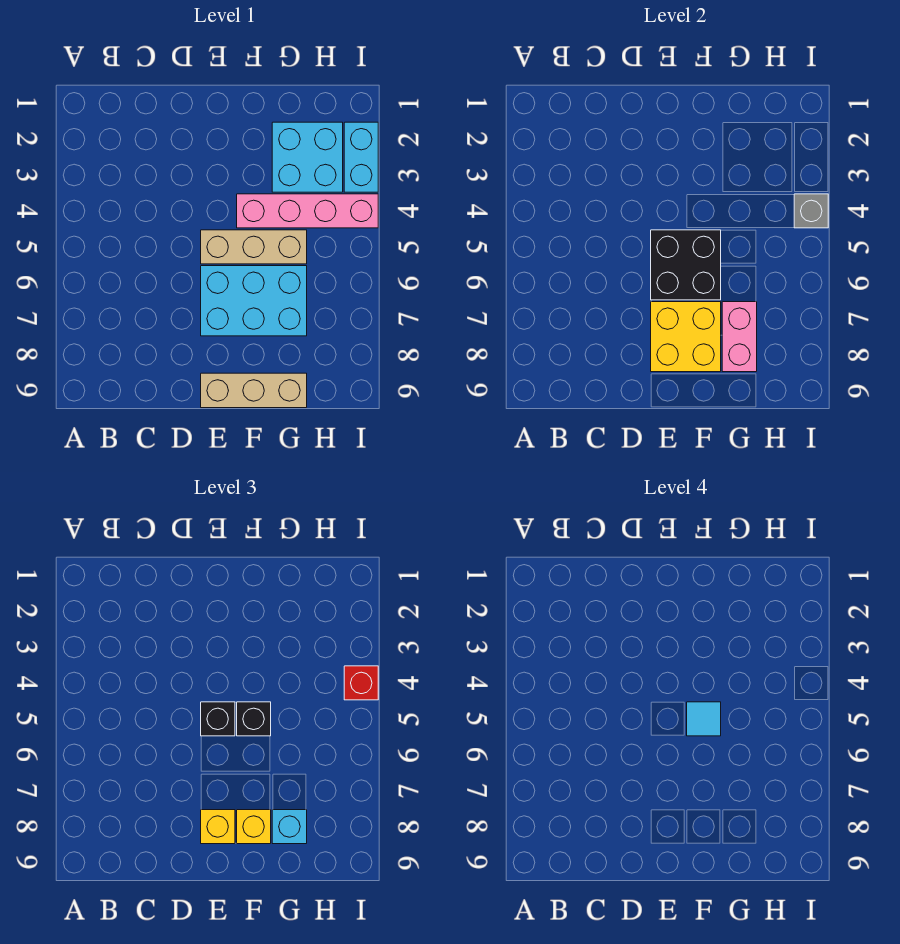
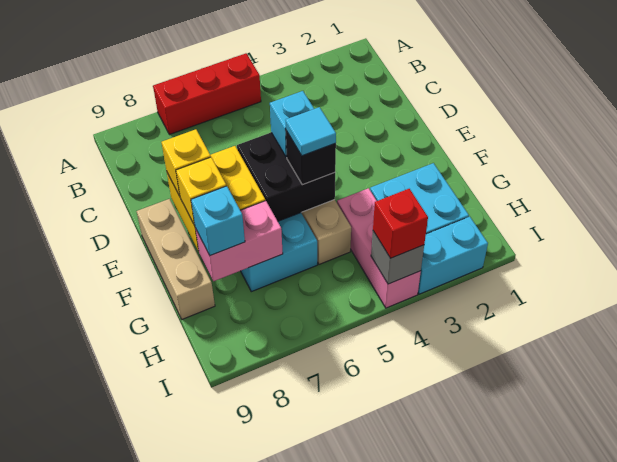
none -> red brick A5:A7 level 1
black brick E5 level 3 -> cyan brick E5 level 3
pink brick F4:I4 level 1 -> pink brick G4:I4 level 1

